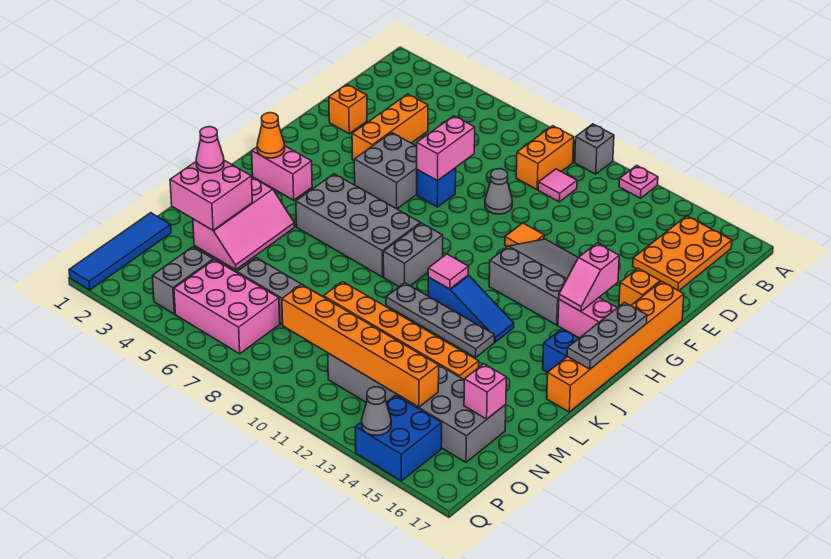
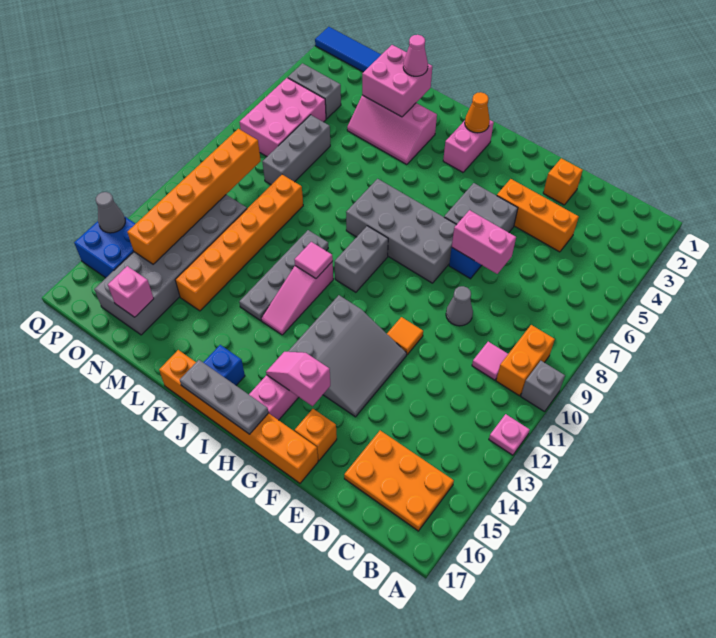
orange brick B9:C9 level 1 -> orange brick B9:B10 level 1
grey brick I5:J8 level 1 -> grey brick G7:J8 level 1
grey brick I9:J9 level 1 -> grey brick I9:I10 level 1
blue slope J11:J13 level 1 top 11 -> pink slope J11:J13 level 1 top 11

